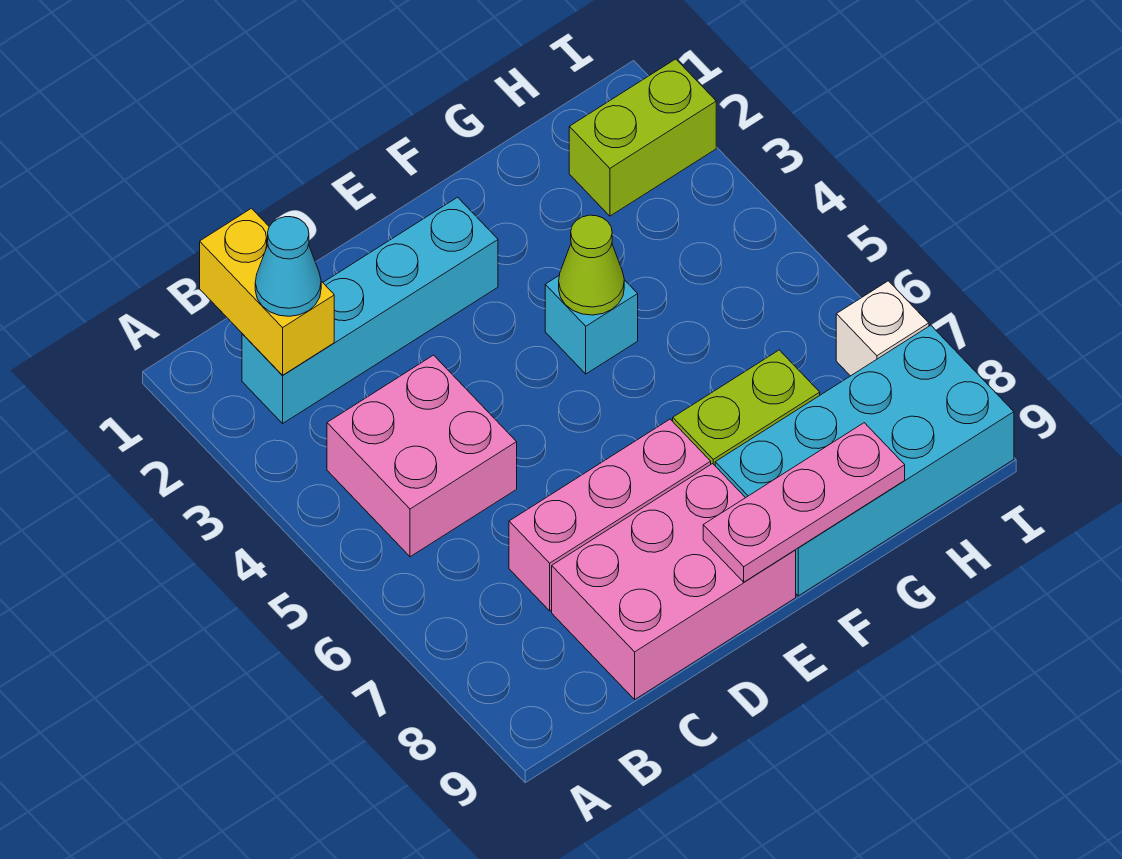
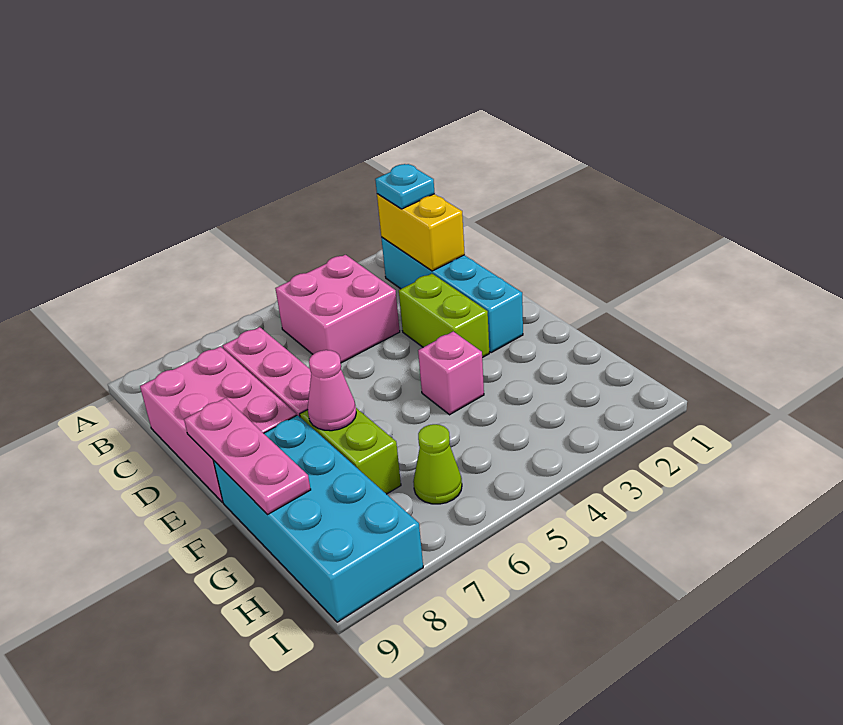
yellow brick B1:B2 level 2 -> yellow brick B2:C2 level 2
cyan cone B2 level 3 -> cyan plate B2 level 3
cyan brick F4 level 1 -> pink brick F4 level 1
lime cone F4 level 2 -> lime cone H6 level 1
none -> pink cone F7 level 2
lime brick H2:I2 level 1 -> lime brick D3:E3 level 1
white brick I7 level 1 -> none

